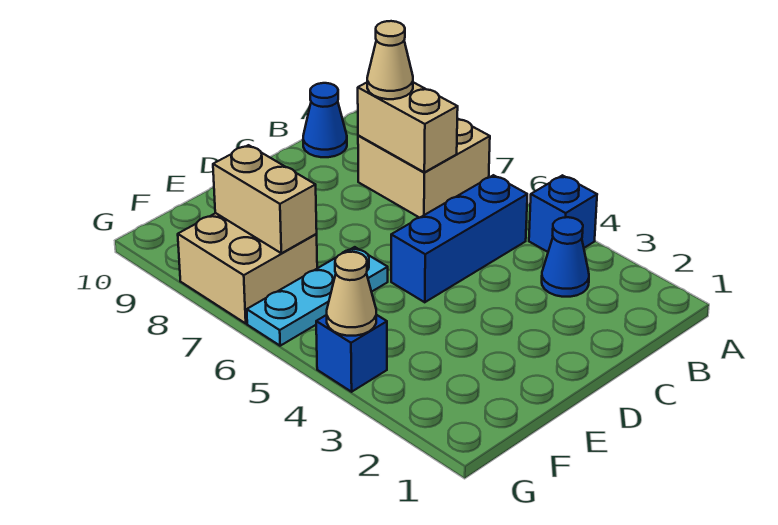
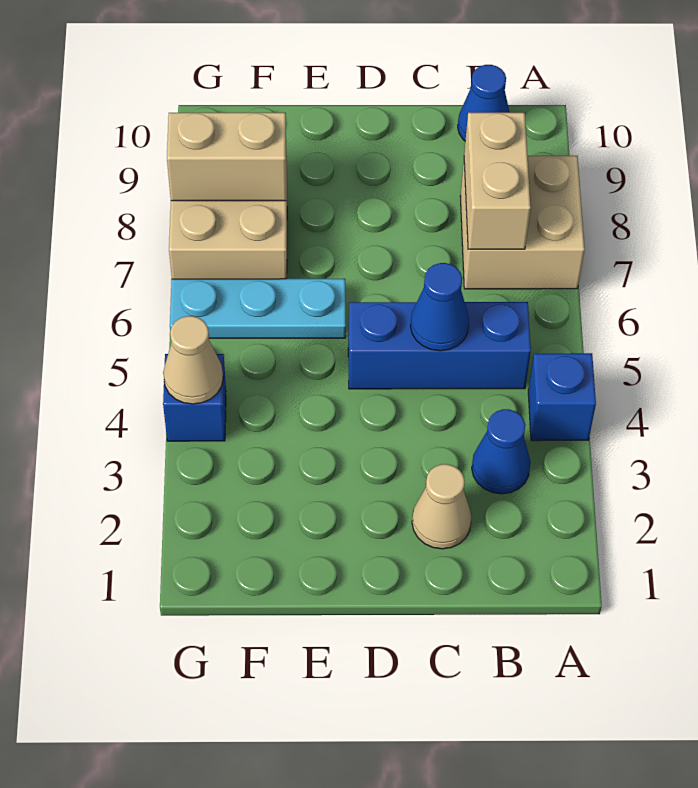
tan cone B8 level 3 -> tan cone C2 level 1
none -> blue cone C5 level 2
tan brick F7:F8 level 2 -> tan brick F8:G8 level 2

